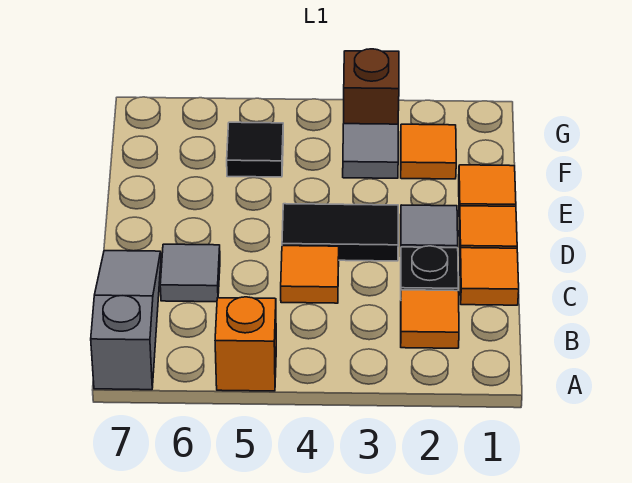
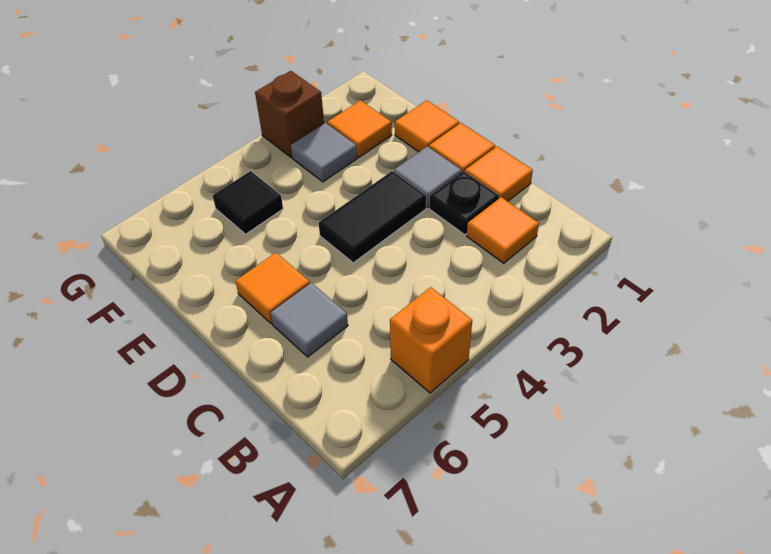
grey slope A7:C7 level 1 top A -> none
orange tile C4 level 1 -> orange tile D6 level 1

